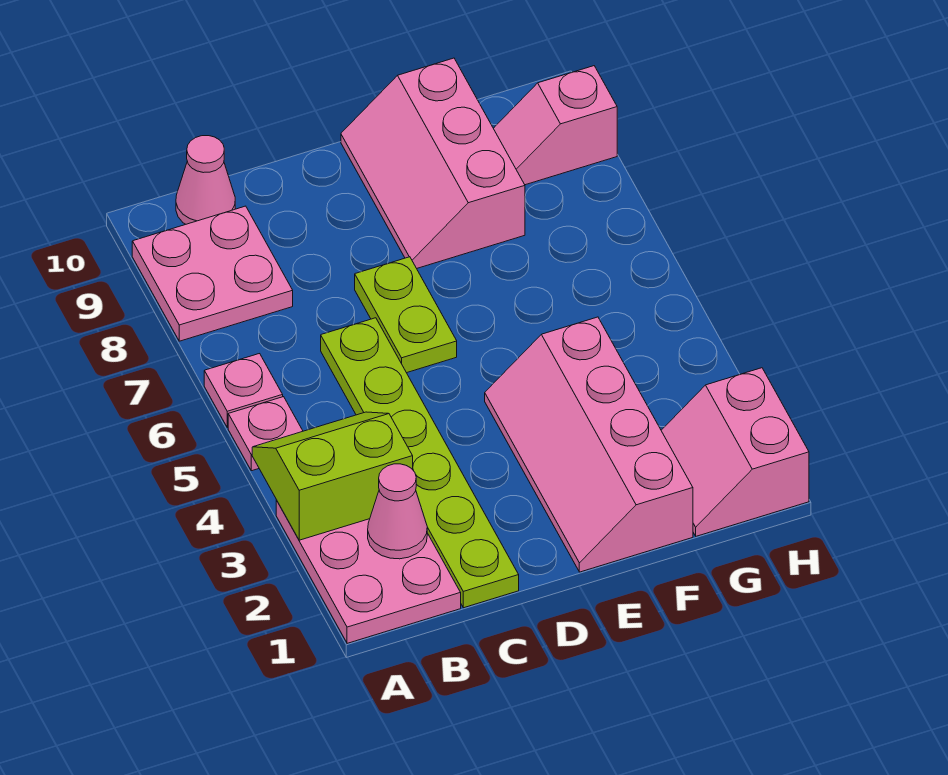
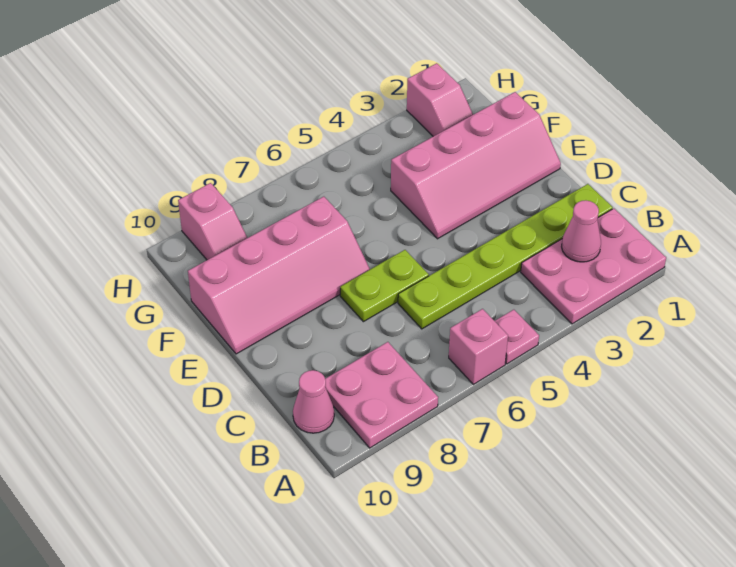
lime slope A3:B4 level 2 top 3 -> none
pink plate A6 level 1 -> pink brick A6 level 1
pink slope E8:F10 level 1 top F -> pink slope E7:F10 level 1 top F
pink slope G1:H2 level 1 top H -> pink slope G2:H2 level 1 top H

